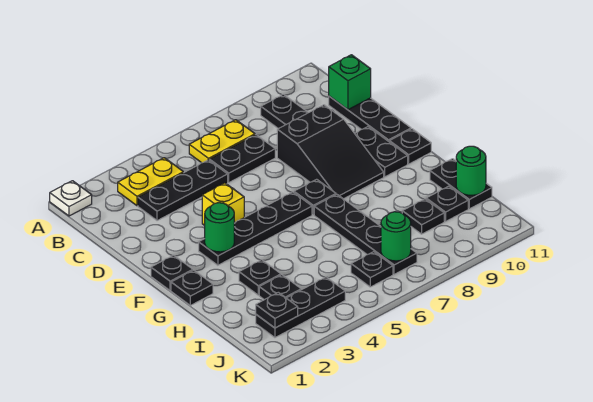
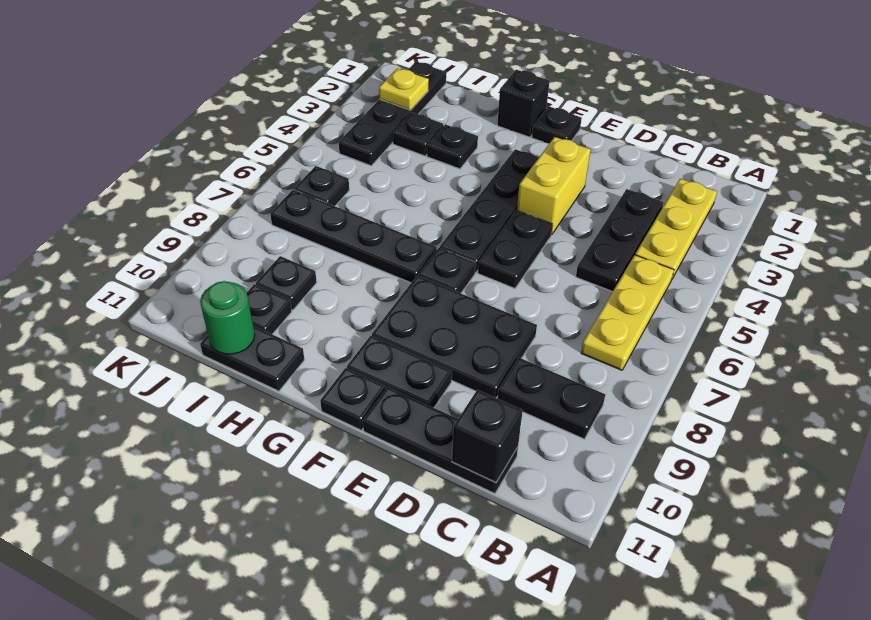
white plate A1 level 1 -> none
yellow plate B3:B4 level 1 -> yellow plate B2:B4 level 1
yellow plate B6:B7 level 1 -> yellow plate B5:B7 level 1
black plate C6:C7 level 1 -> black plate E5:E6 level 1
green brick C11 level 2 -> black brick C11 level 2
black slope D8:F9 level 1 top D -> black plate D8:F9 level 1
yellow brick E4 level 1 -> yellow brick E3:E4 level 1
green round brick F3 level 2 -> none
black plate G1 level 1 -> black brick G1 level 1
black plate J2:J4 level 1 -> black plate J1:J4 level 1
black plate J2 level 2 -> yellow plate J2 level 2
green round brick J7 level 2 -> none

